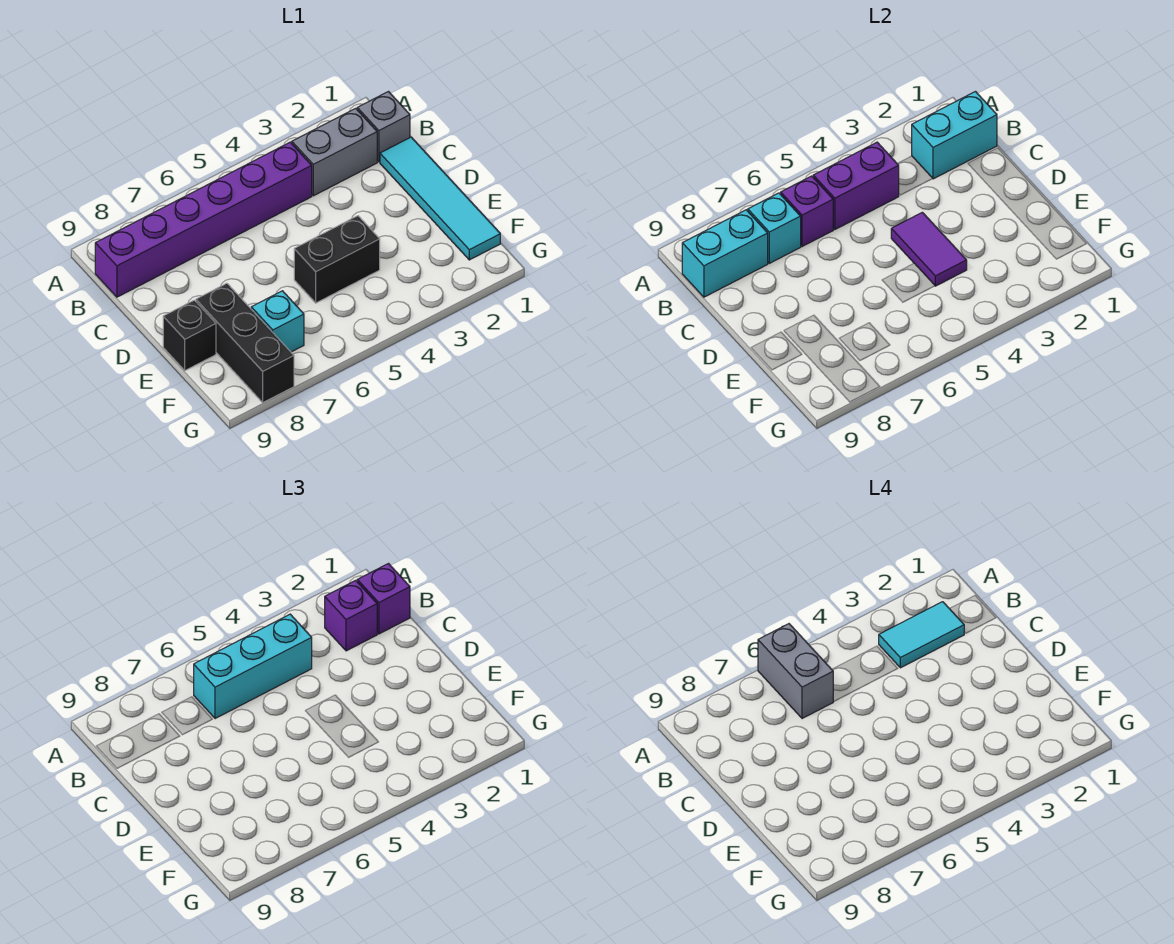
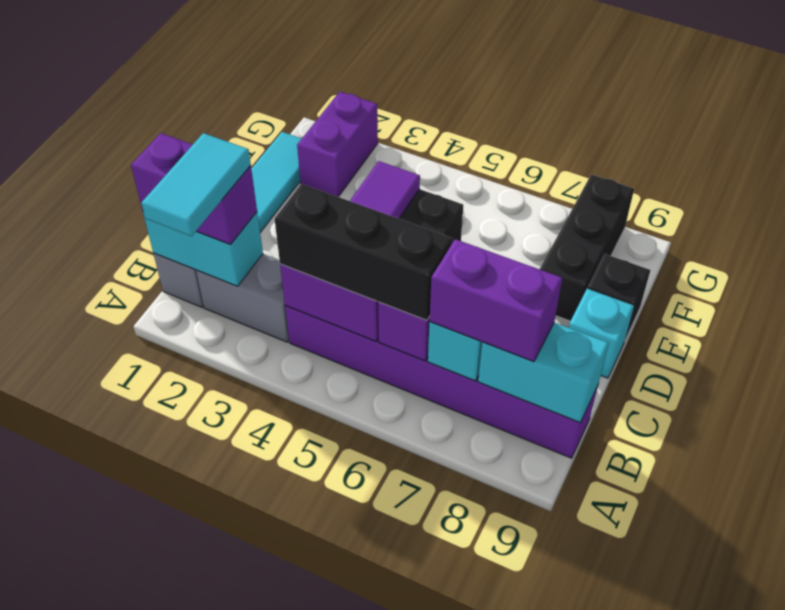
grey brick A6:B6 level 4 -> none
cyan tile B2:B3 level 4 -> cyan tile A2:B2 level 4
cyan brick B4:B6 level 3 -> black brick B4:B6 level 3
none -> purple brick B7:B8 level 3
none -> purple brick F2:G2 level 1
cyan brick F7 level 1 -> cyan brick D9 level 1

